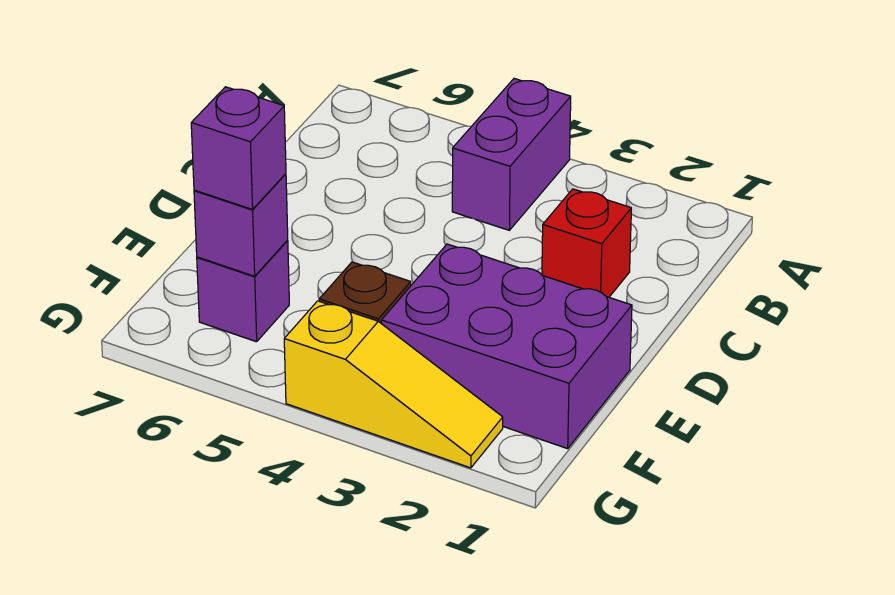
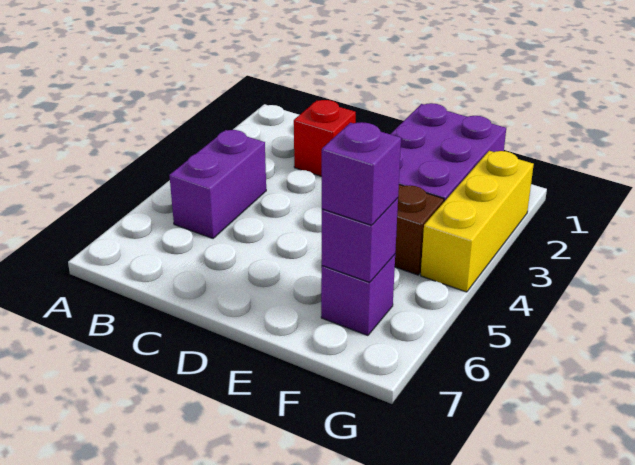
purple brick A4:B4 level 1 -> purple brick B4:B5 level 1
yellow slope G2:G4 level 1 top 4 -> yellow brick G2:G4 level 1

